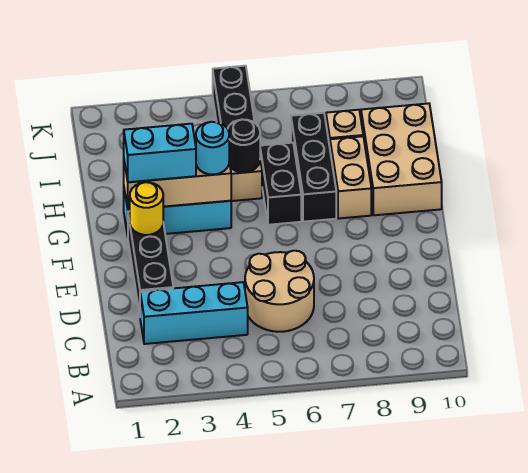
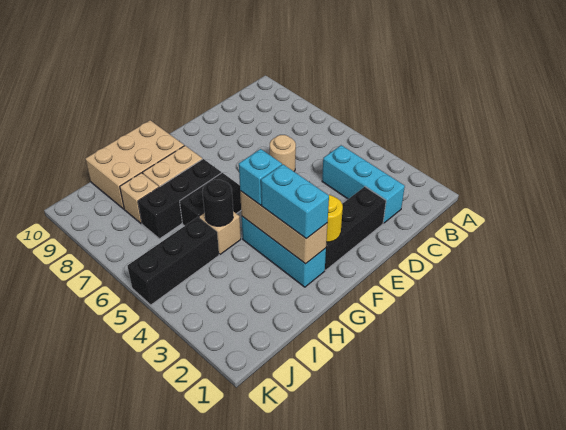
tan round brick C5:D6 level 1 -> tan round brick D6 level 1
cyan round brick G4 level 3 -> cyan brick G4 level 3

